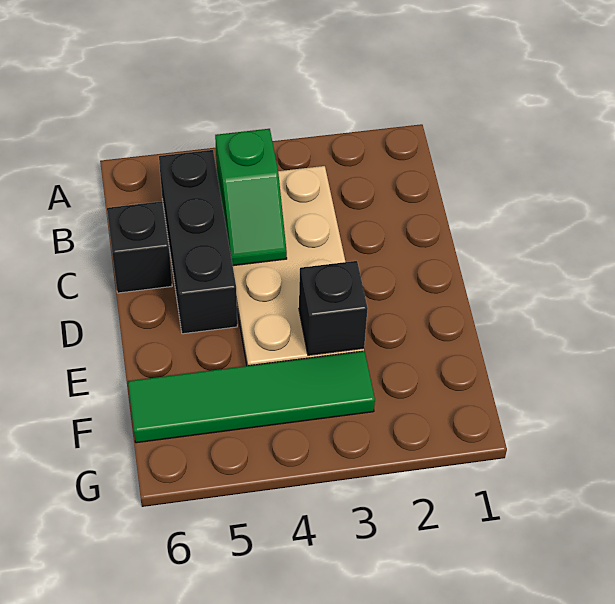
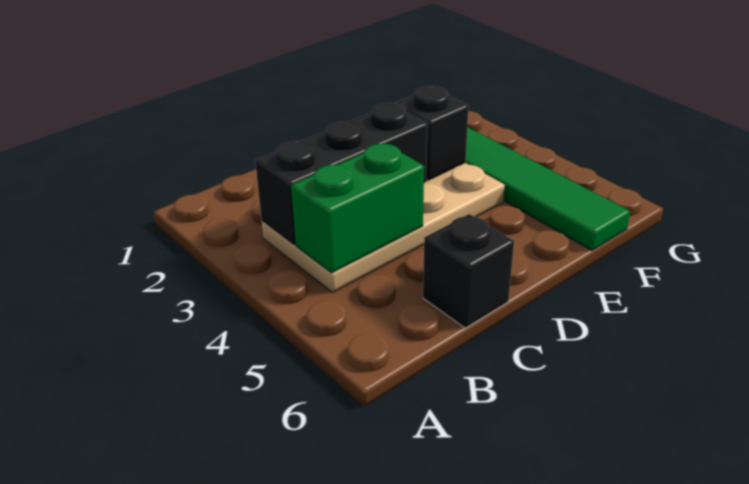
green slope B4:C4 level 2 top B -> green brick B4:C4 level 2
black brick B5:D5 level 1 -> black brick B3:D3 level 2

